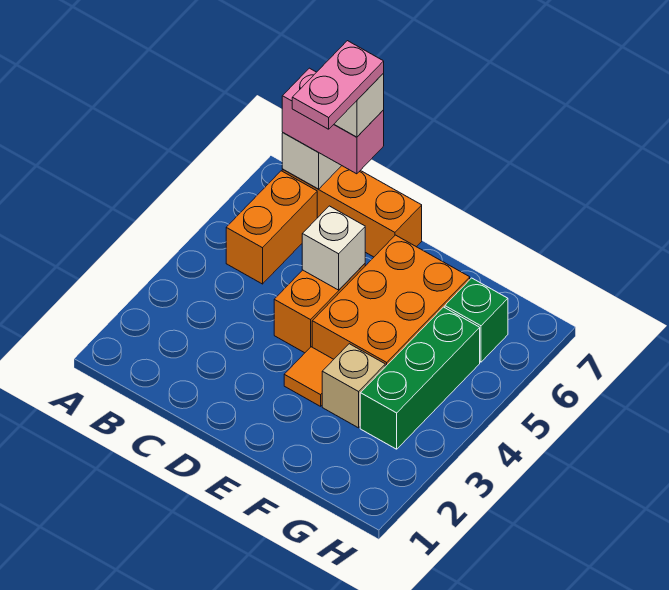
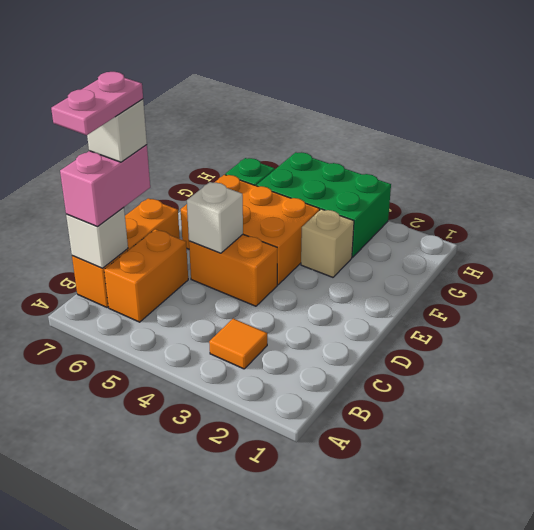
orange brick B5:B6 level 1 -> orange brick B6:C6 level 1
pink plate C6:C7 level 5 -> pink plate B7:C7 level 5
orange tile E3 level 1 -> orange tile B3 level 1
green brick G3:G5 level 1 -> green brick G3:H5 level 1

